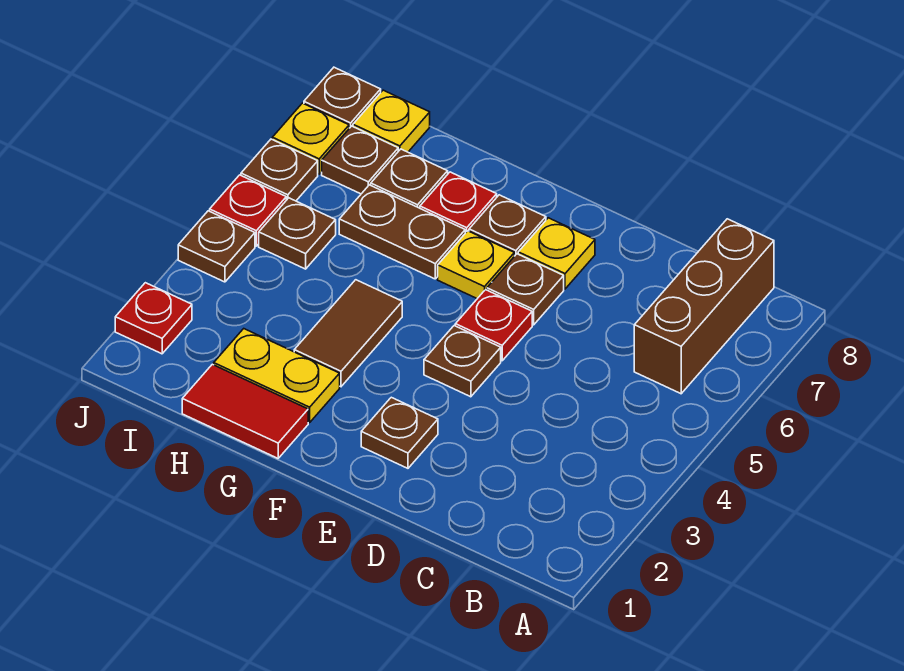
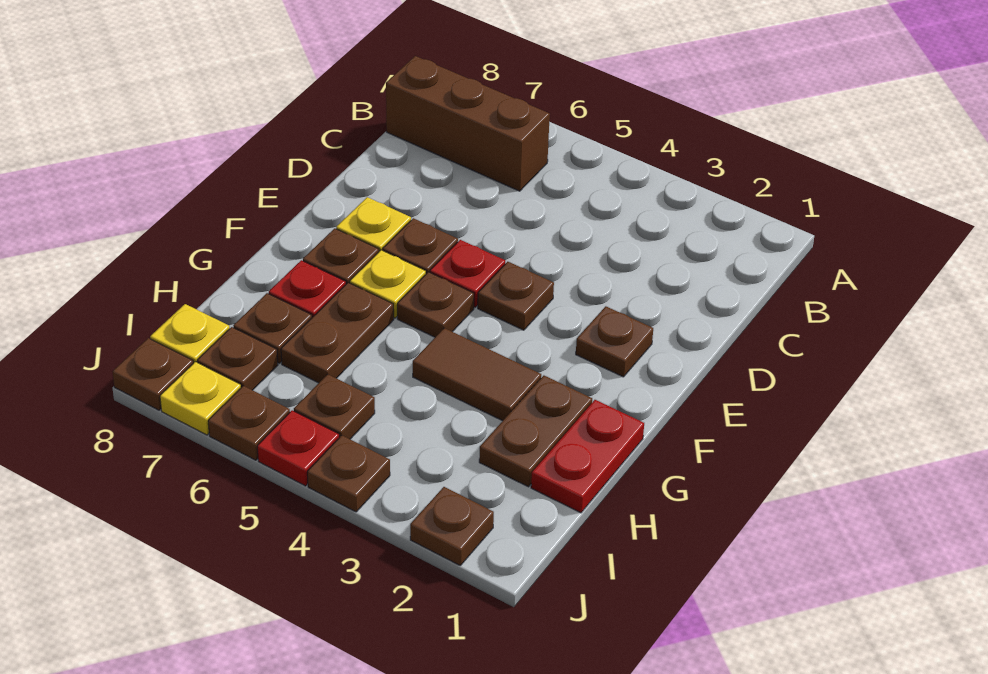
none -> brown plate F5 level 1
red tile G1:H1 level 1 -> red plate G1:H1 level 1
yellow plate G2:H2 level 1 -> brown plate G2:H2 level 1
red plate J2 level 1 -> brown plate J2 level 1

